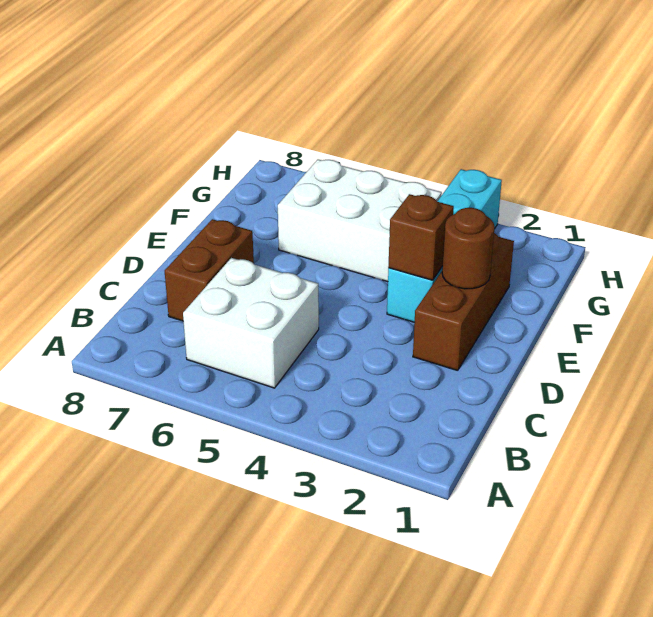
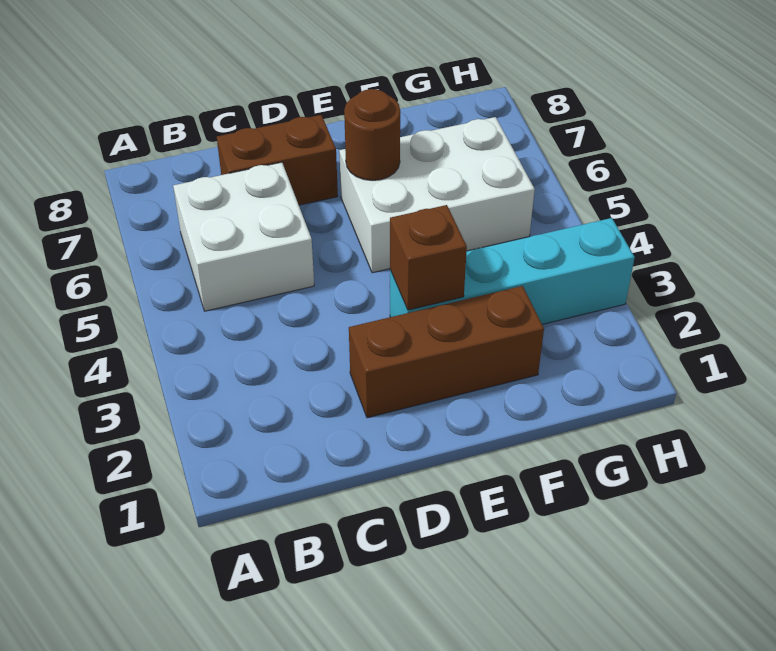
brown round brick E2 level 2 -> brown round brick E6 level 2
white brick F4:G6 level 1 -> white brick E5:G6 level 1

